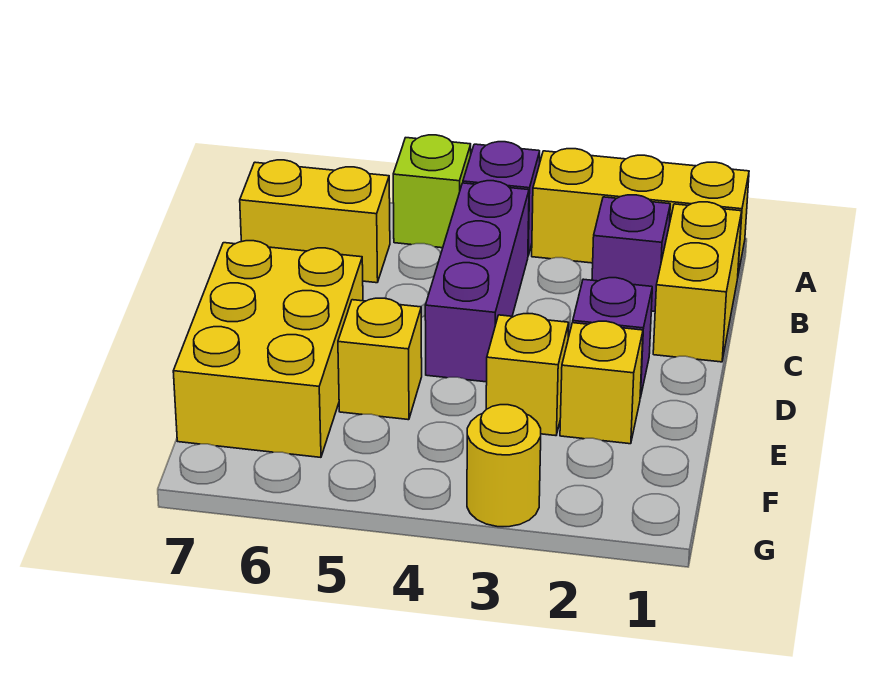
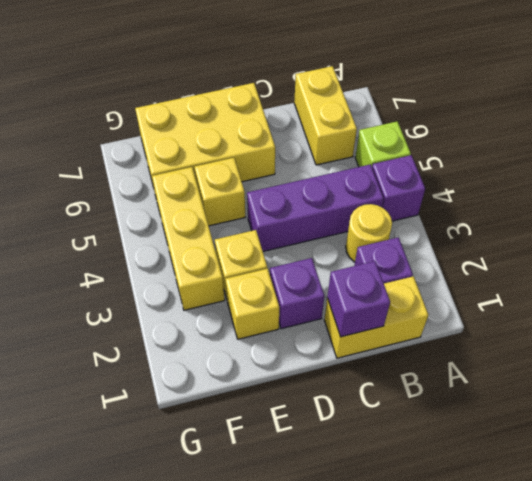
yellow brick A1:A3 level 1 -> yellow brick F3:F5 level 1
none -> purple brick C1 level 2
yellow round brick G3 level 1 -> yellow round brick B3 level 1

